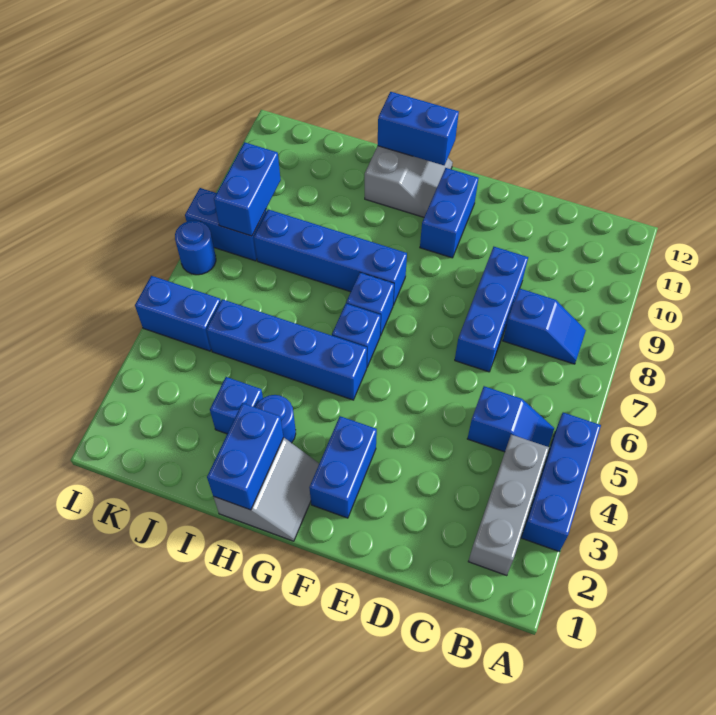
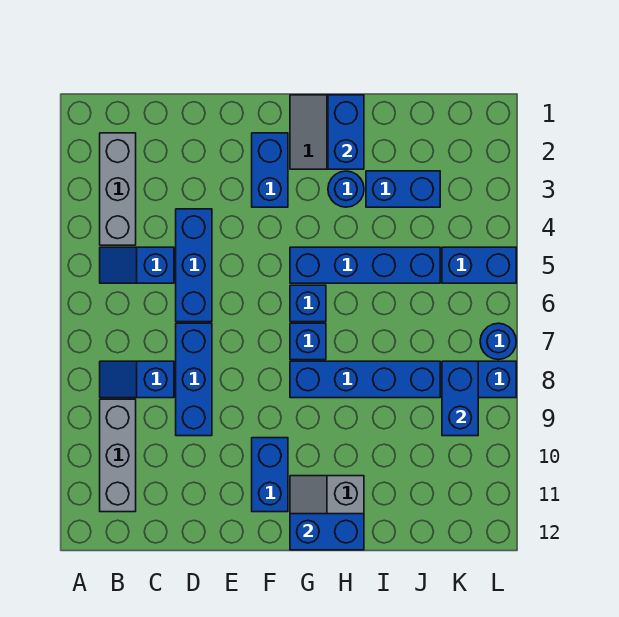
blue brick A3:A5 level 1 -> blue brick D4:D6 level 1
none -> grey brick B9:B11 level 1
blue brick I3 level 1 -> blue brick I3:J3 level 1

